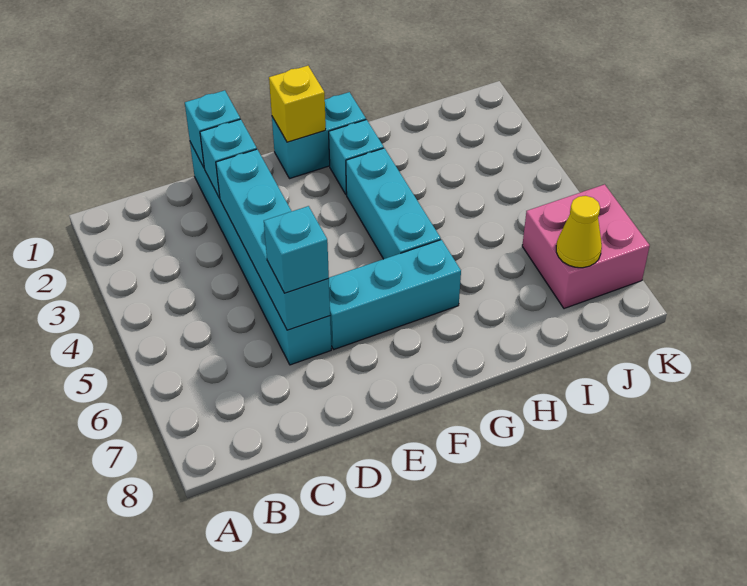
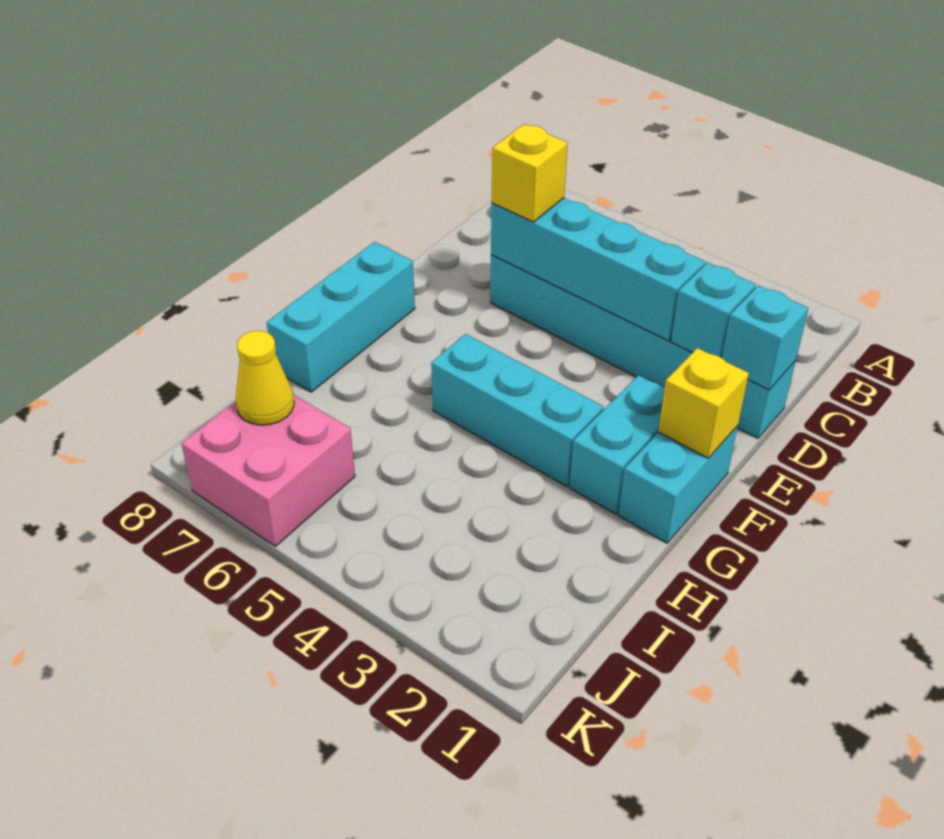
cyan brick D6 level 3 -> yellow brick D6 level 3
cyan brick E6:G6 level 1 -> cyan brick F8:H8 level 1
cyan brick G2 level 1 -> cyan brick F2:G2 level 1

